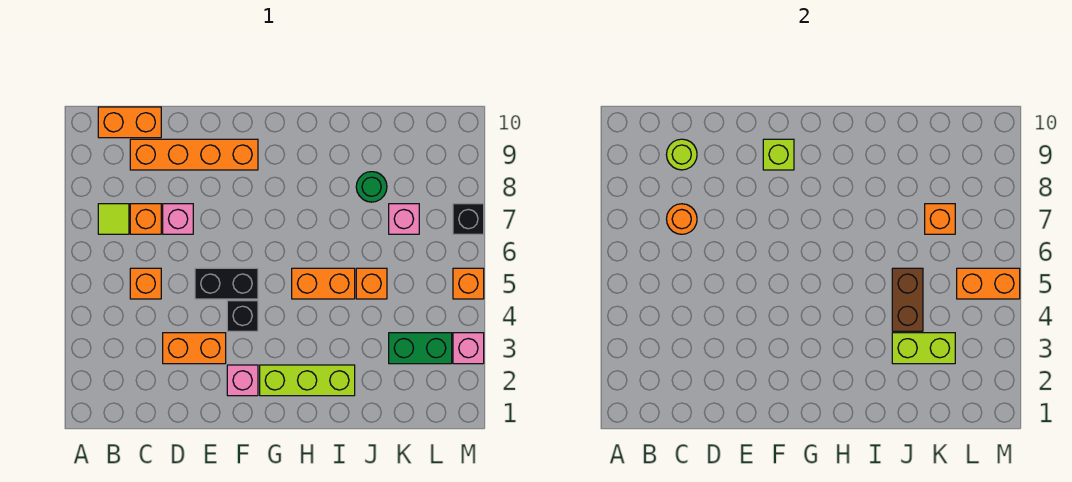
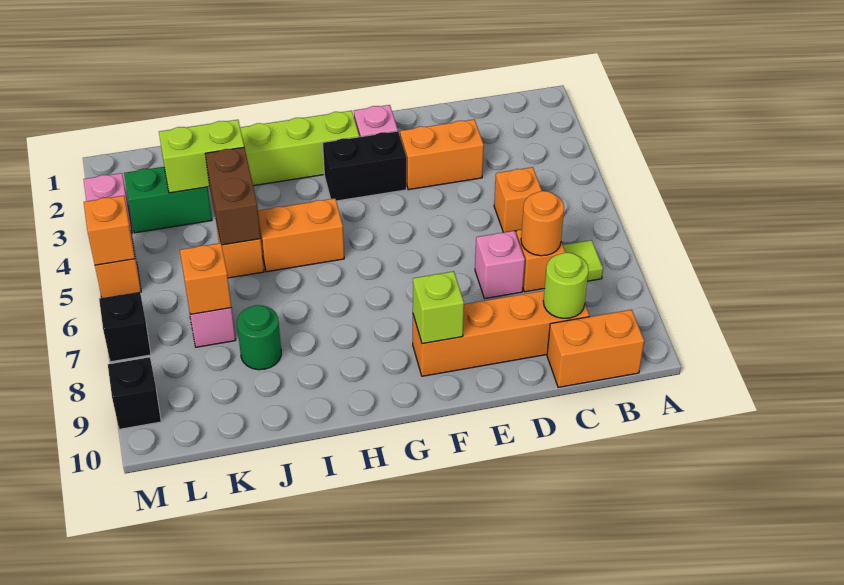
black brick E5:F5 level 1 -> black brick F3:G3 level 1
black brick F4 level 1 -> black brick M9 level 1
orange brick L5:M5 level 2 -> orange brick M5 level 2

